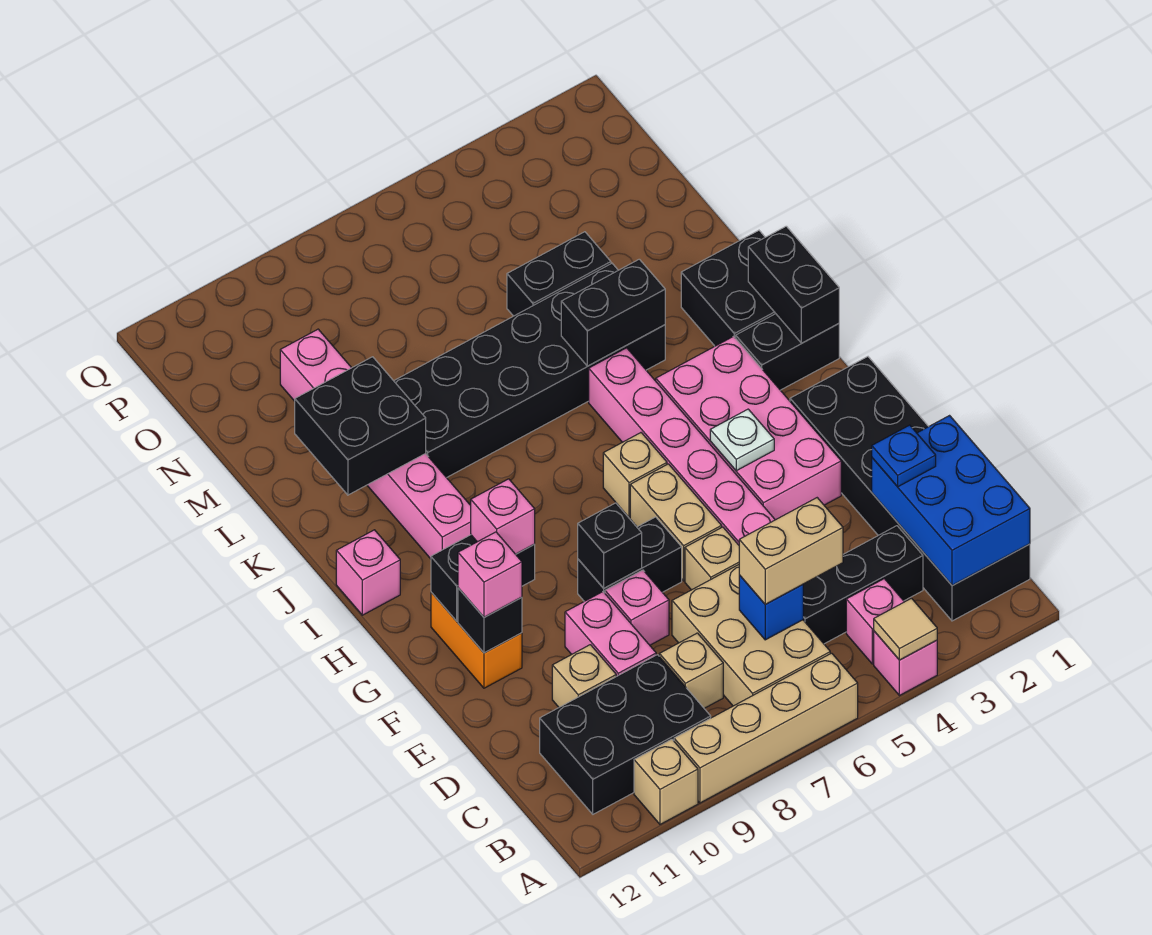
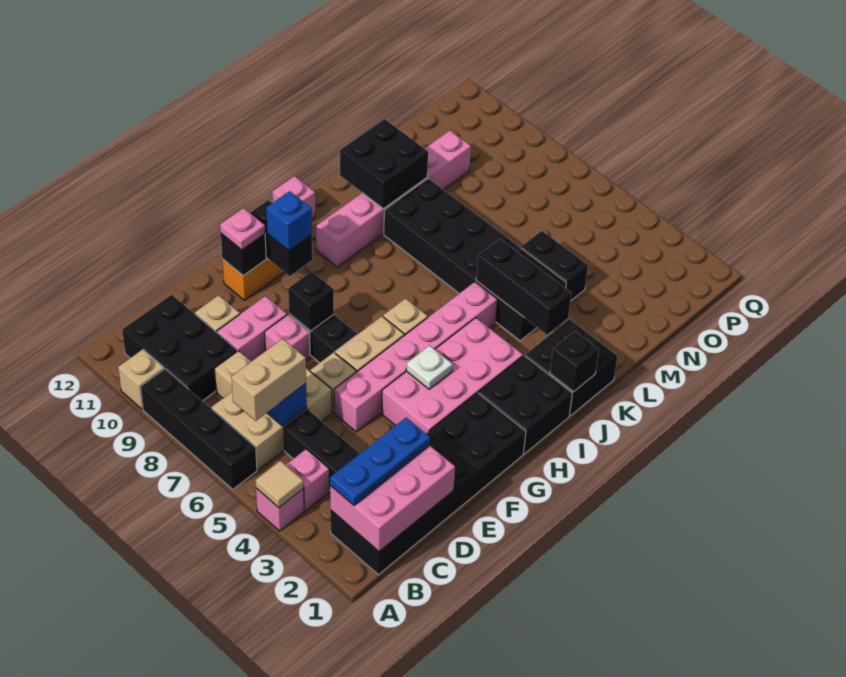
tan brick A6:A9 level 1 -> black brick A6:A9 level 1
blue brick B1:D2 level 2 -> pink brick B1:D2 level 2
tan brick C5:C6 level 3 -> tan brick B6:C6 level 3
blue plate D2 level 3 -> blue plate B2:D2 level 3
pink brick F11 level 3 -> pink plate F11 level 3
pink brick G10 level 3 -> blue brick G10 level 3
black brick I1:I2 level 1 -> black brick H1:I2 level 1
black brick I1:J1 level 2 -> black brick J1 level 2
black brick K4:K5 level 2 -> black brick K3:K5 level 2

